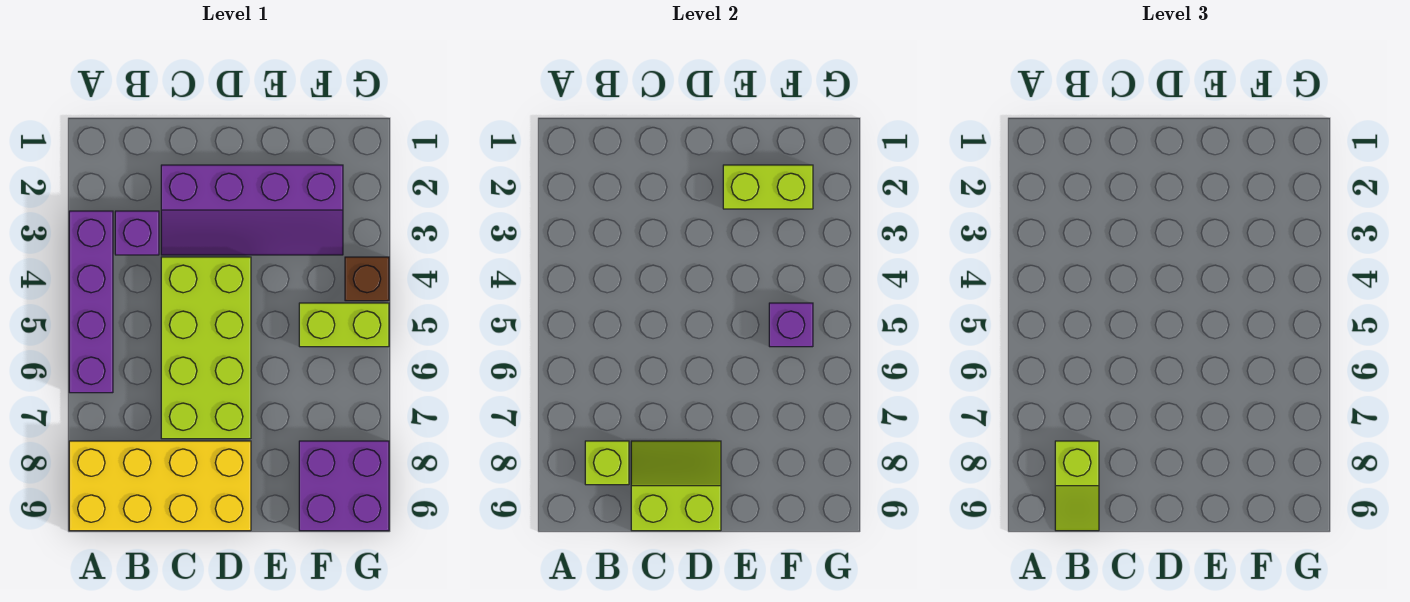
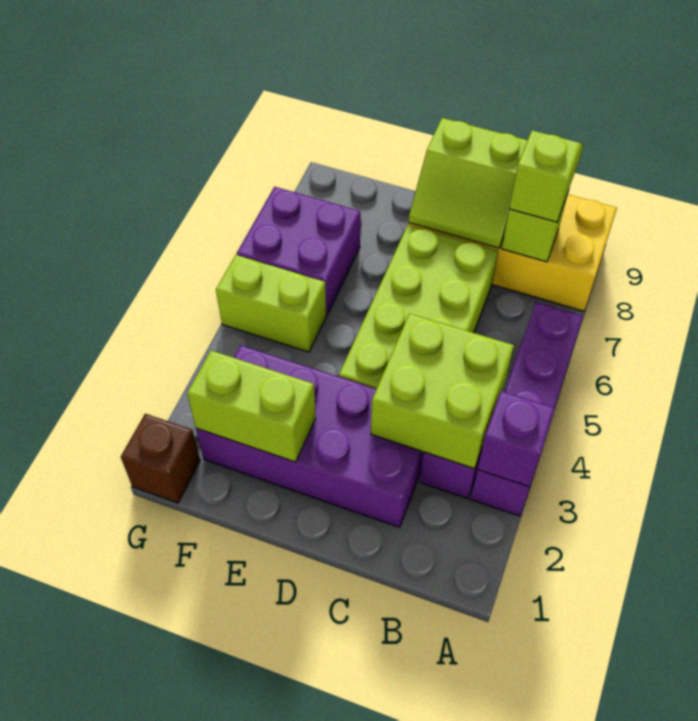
none -> lime brick B3:C4 level 2
purple slope C2:F3 level 1 top 2 -> purple brick C2:F3 level 1
purple brick F5 level 2 -> purple brick A3 level 2
purple brick F8:G9 level 1 -> purple brick F6:G7 level 1
brown brick G4 level 1 -> brown brick G1 level 1

